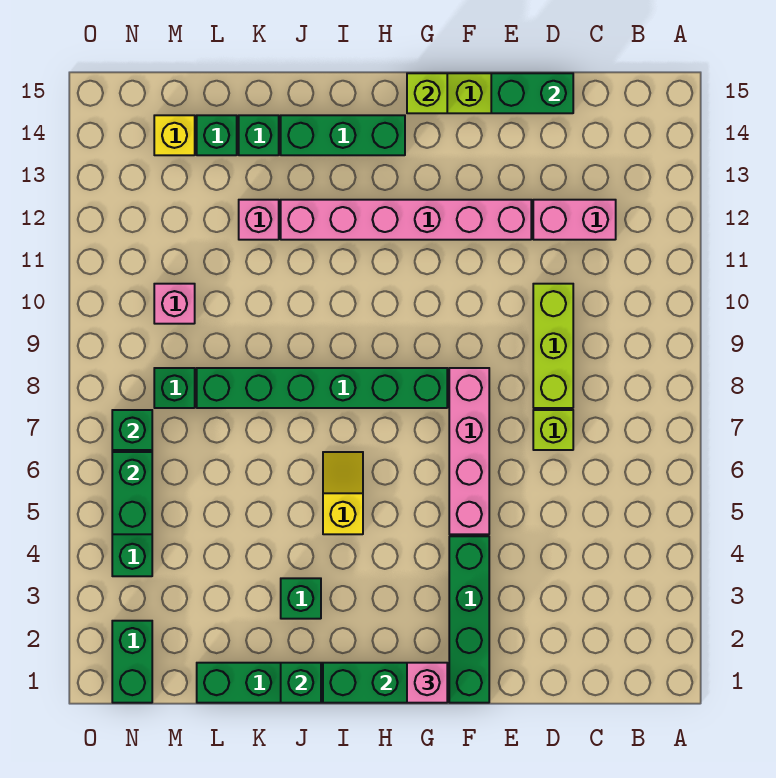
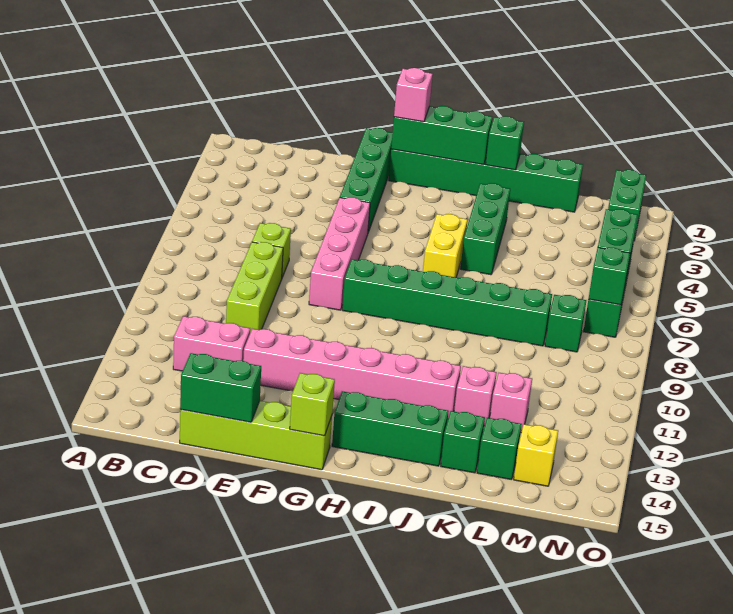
yellow slope I5:I6 level 1 top 5 -> yellow brick I5:I6 level 1
green brick J3 level 1 -> green brick J3:J5 level 1
pink brick M10 level 1 -> pink brick L12 level 1

